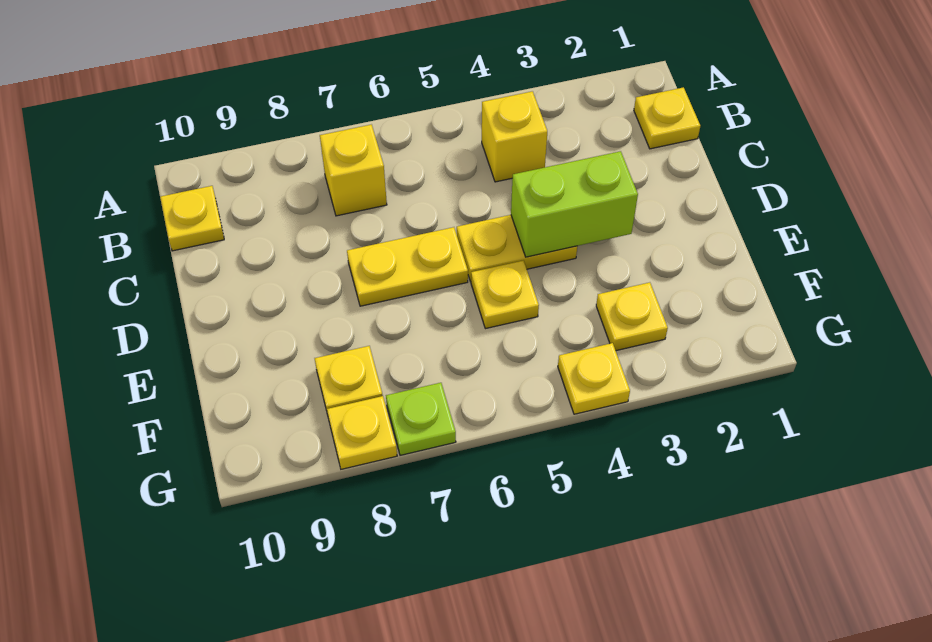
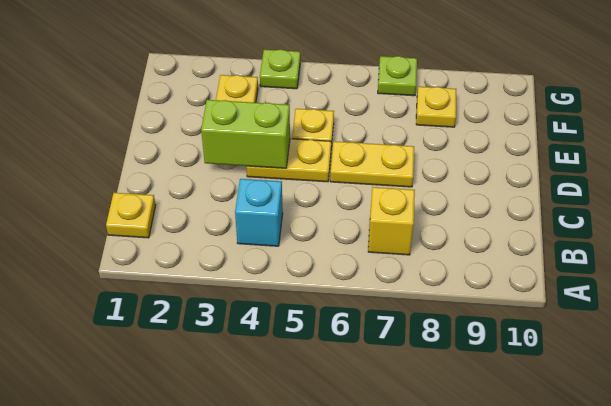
yellow brick B4 level 1 -> cyan brick B4 level 1
yellow plate B10 level 1 -> none
yellow plate G4 level 1 -> lime plate G4 level 1
yellow plate G8 level 1 -> none

